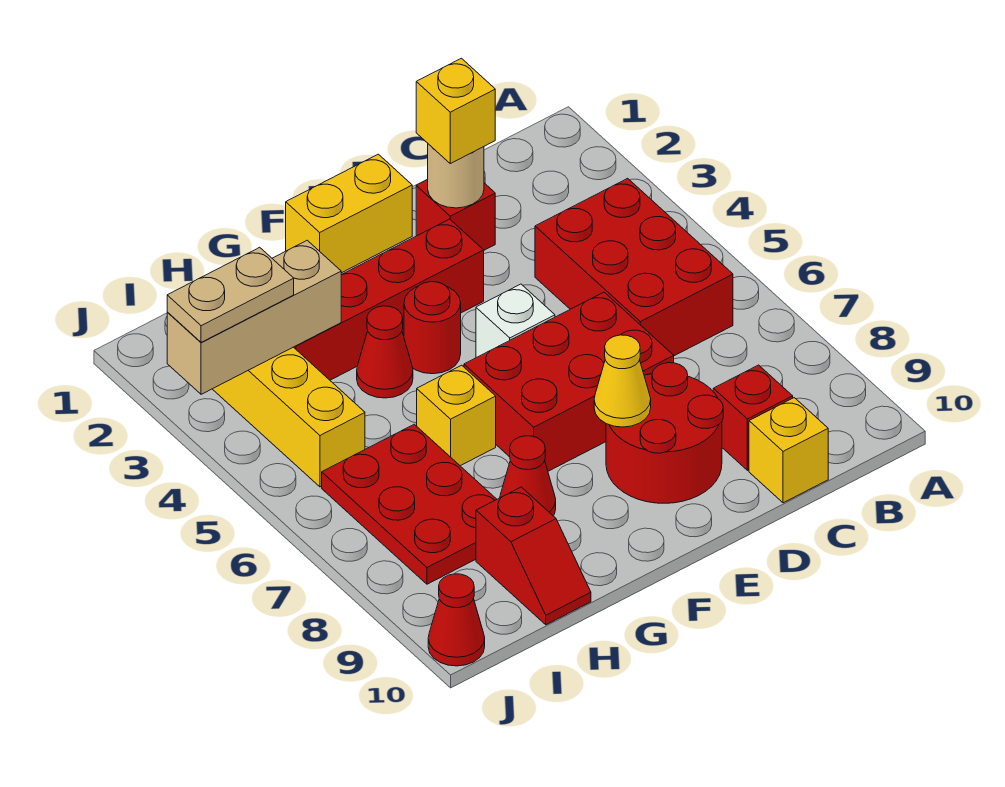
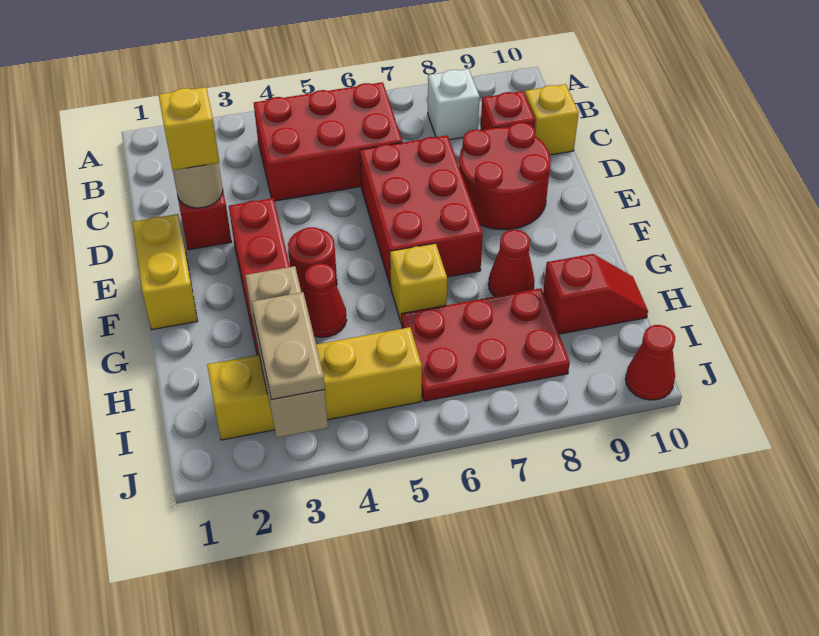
white brick E5 level 1 -> white brick B8 level 1
yellow cone E8 level 2 -> none

